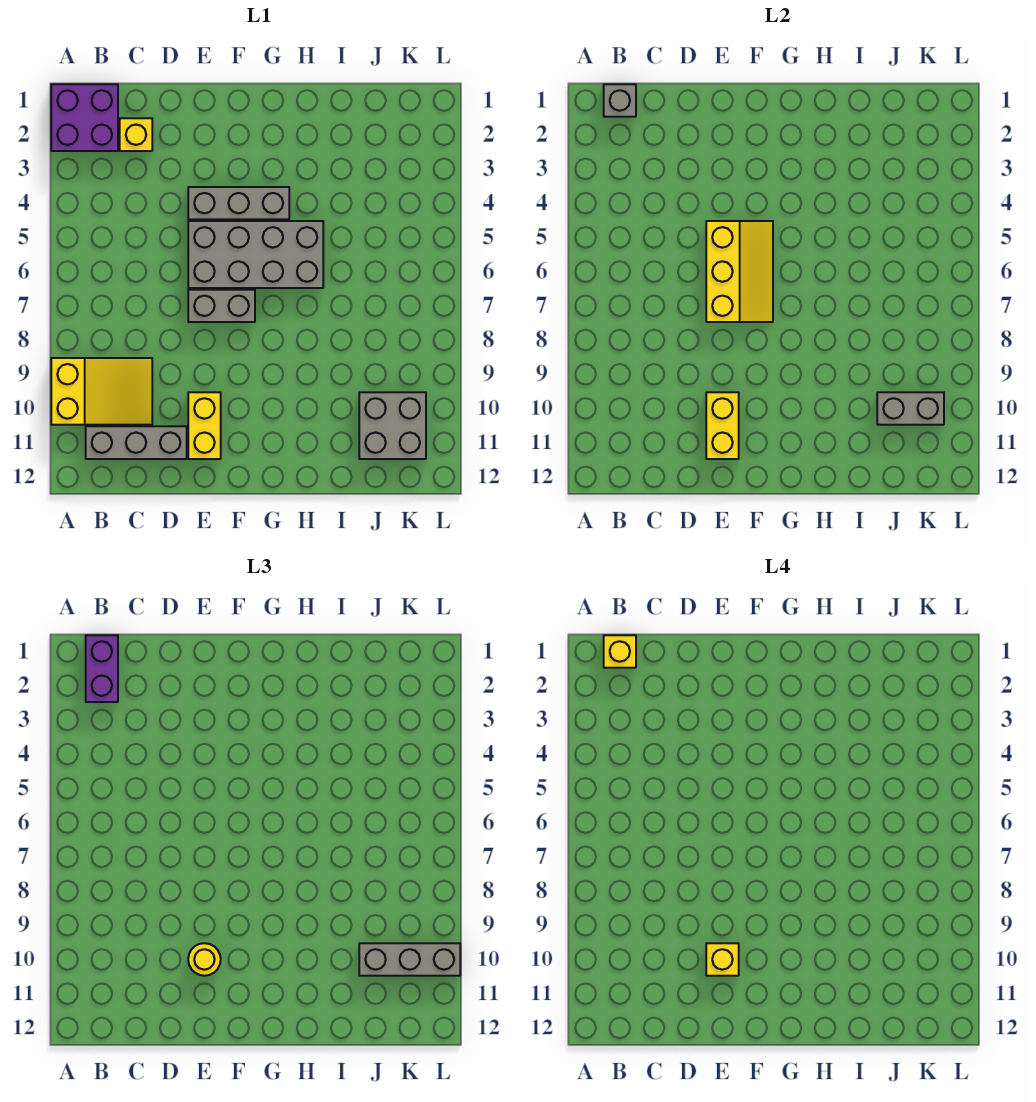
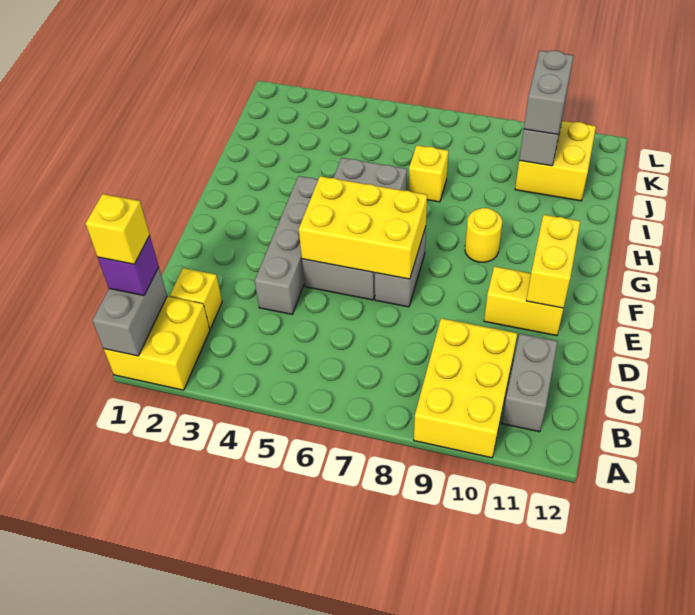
purple brick A1:B2 level 1 -> yellow brick A1:B2 level 1
yellow slope A9:C10 level 1 top A -> yellow brick A9:C10 level 1
grey brick B1 level 2 -> grey brick A1:B1 level 2
purple brick B1:B2 level 3 -> purple brick B1 level 3
grey brick B11:D11 level 1 -> grey brick B11:C11 level 1
grey brick E4:G4 level 1 -> grey brick D4:G4 level 1
yellow slope E5:F7 level 2 top E -> yellow brick E5:F7 level 2
yellow brick E10:E11 level 2 -> yellow brick E11:F11 level 2
yellow round brick E10 level 3 -> yellow round brick G9 level 1
yellow brick E10 level 4 -> yellow brick I7 level 1
grey brick J10:K11 level 1 -> yellow brick J10:K11 level 1
grey brick J10:L10 level 3 -> grey brick J10:K10 level 3

